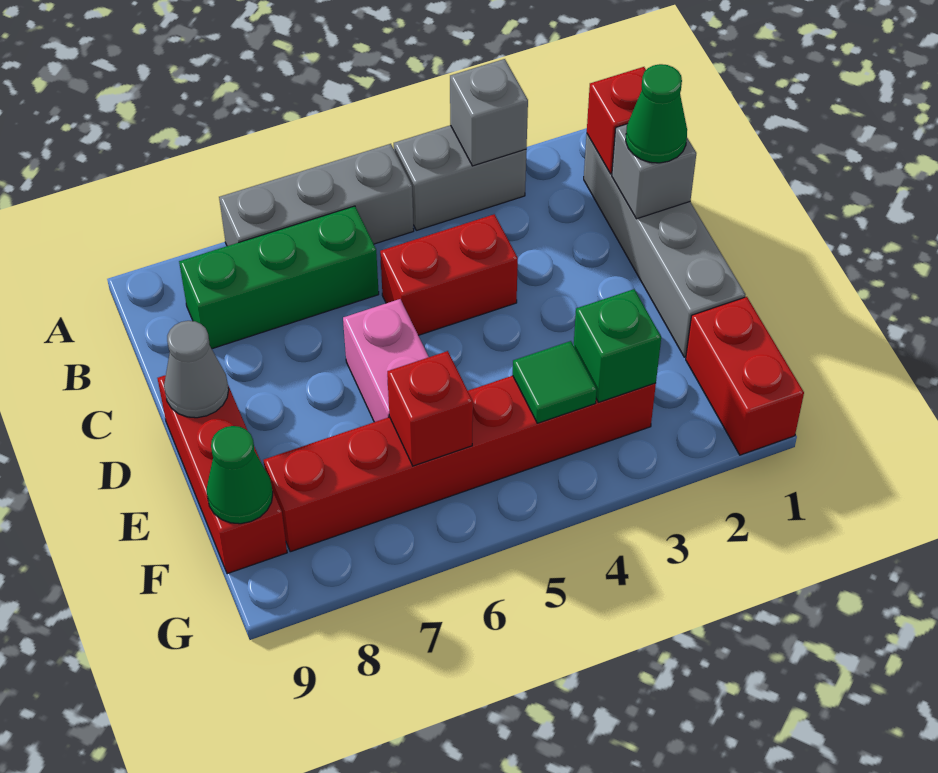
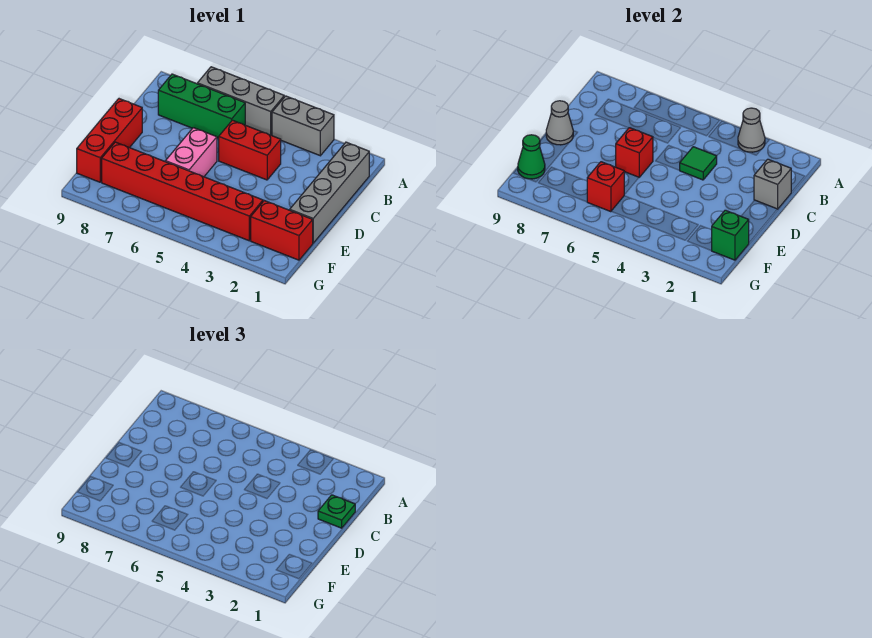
grey brick A3 level 2 -> grey cone A3 level 2
red brick B1 level 2 -> red brick D6 level 2
green cone C1 level 3 -> green plate C1 level 3
red brick F1:G1 level 1 -> red brick F1:F2 level 1
green brick F3 level 2 -> green brick F1 level 2
green tile F4 level 2 -> green tile C4 level 2

